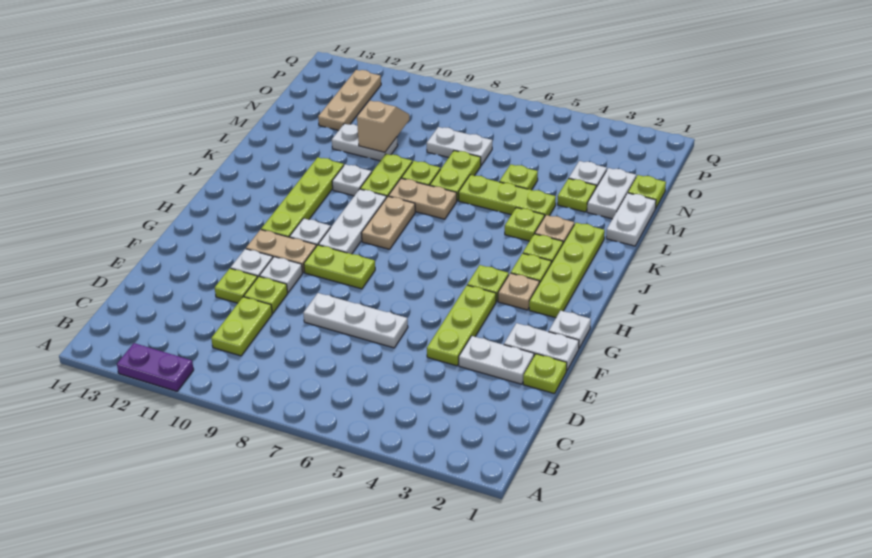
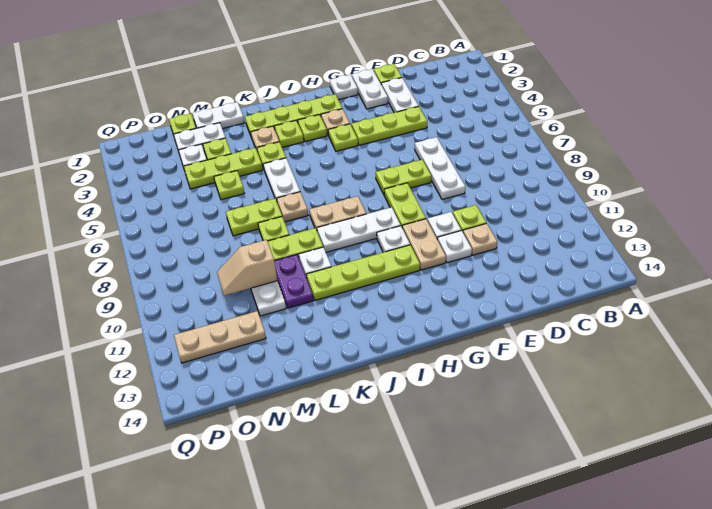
purple plate A11:A12 level 1 -> purple plate L10:L11 level 1
lime plate C10:D10 level 1 -> lime plate F7:G7 level 1
lime plate E11 level 1 -> tan plate E11 level 1
tan plate K7:K8 level 1 -> tan plate K7 level 1
lime plate L4:L6 level 1 -> lime plate L4:N4 level 1
white plate N7:N8 level 1 -> white plate K5:K6 level 1

